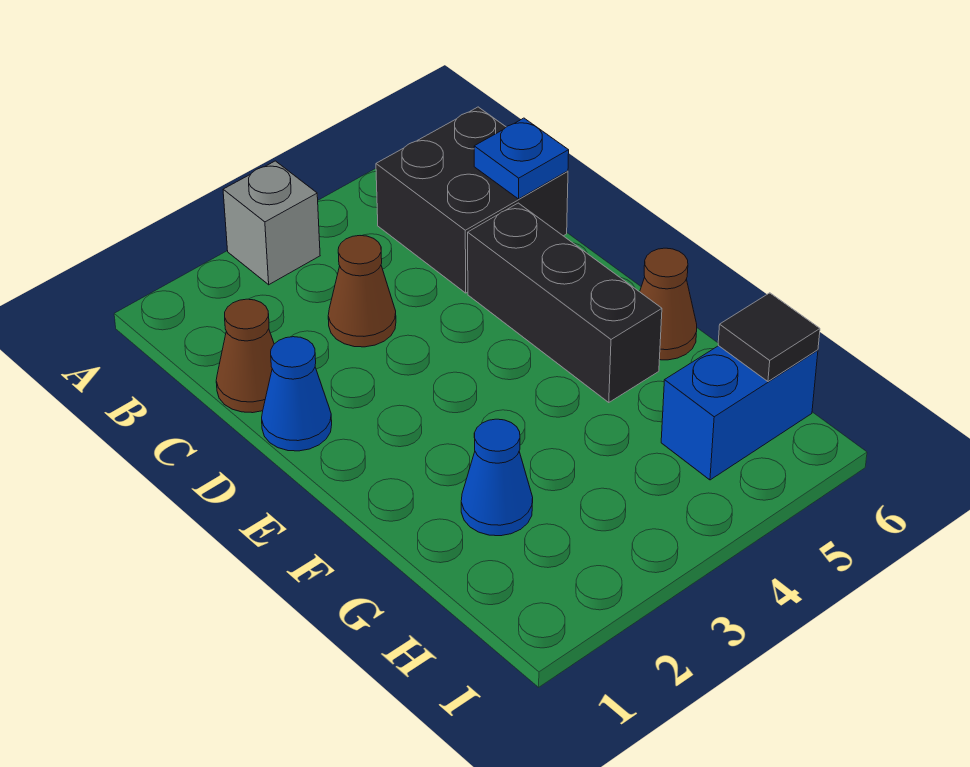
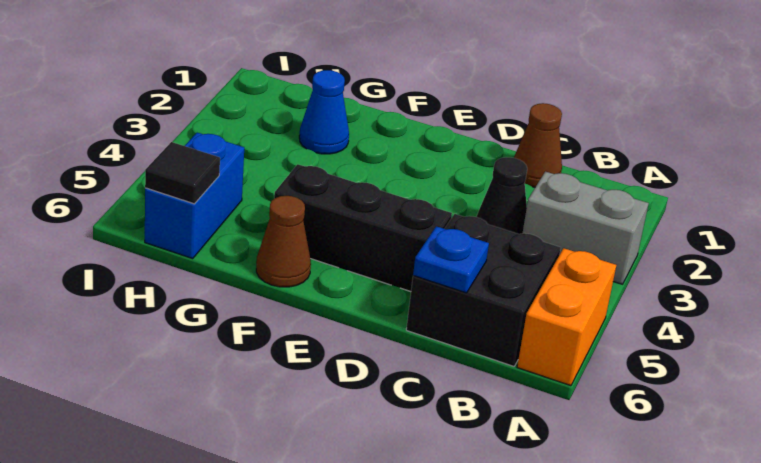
grey brick A3 level 1 -> grey brick A3:B3 level 1
none -> orange brick A5:A6 level 1
brown cone C3 level 1 -> black cone C3 level 1
blue cone D1 level 1 -> none

